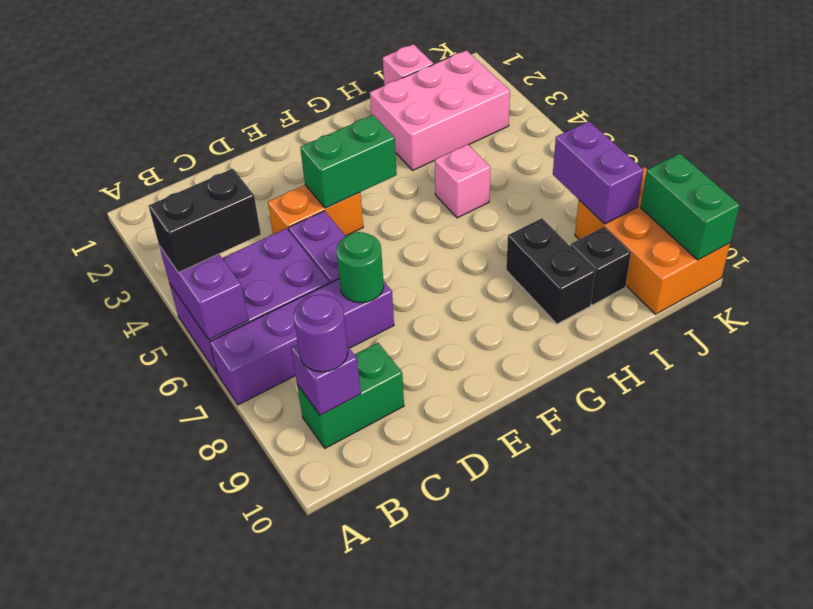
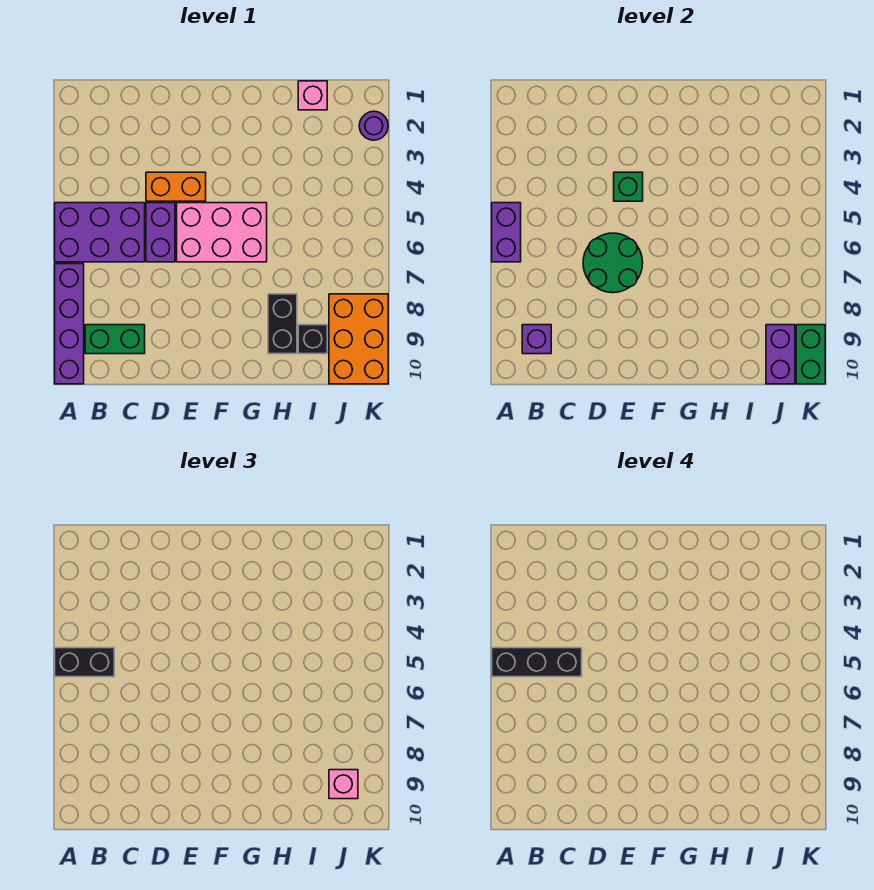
none -> black brick A5:C5 level 4
purple brick A7:D7 level 1 -> purple brick A7:A10 level 1
purple round brick B9 level 3 -> purple round brick K2 level 1
green round brick D7 level 2 -> green round brick D6:E7 level 2
green brick E4:F4 level 2 -> green brick E4 level 2
pink brick H2:J3 level 1 -> pink brick E5:G6 level 1
pink brick H5 level 1 -> pink brick J9 level 3
purple brick J7:J8 level 2 -> purple brick J9:J10 level 2

